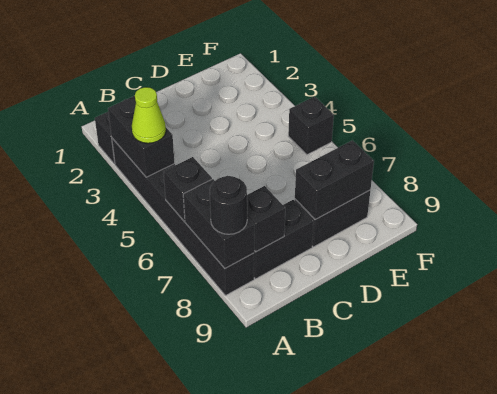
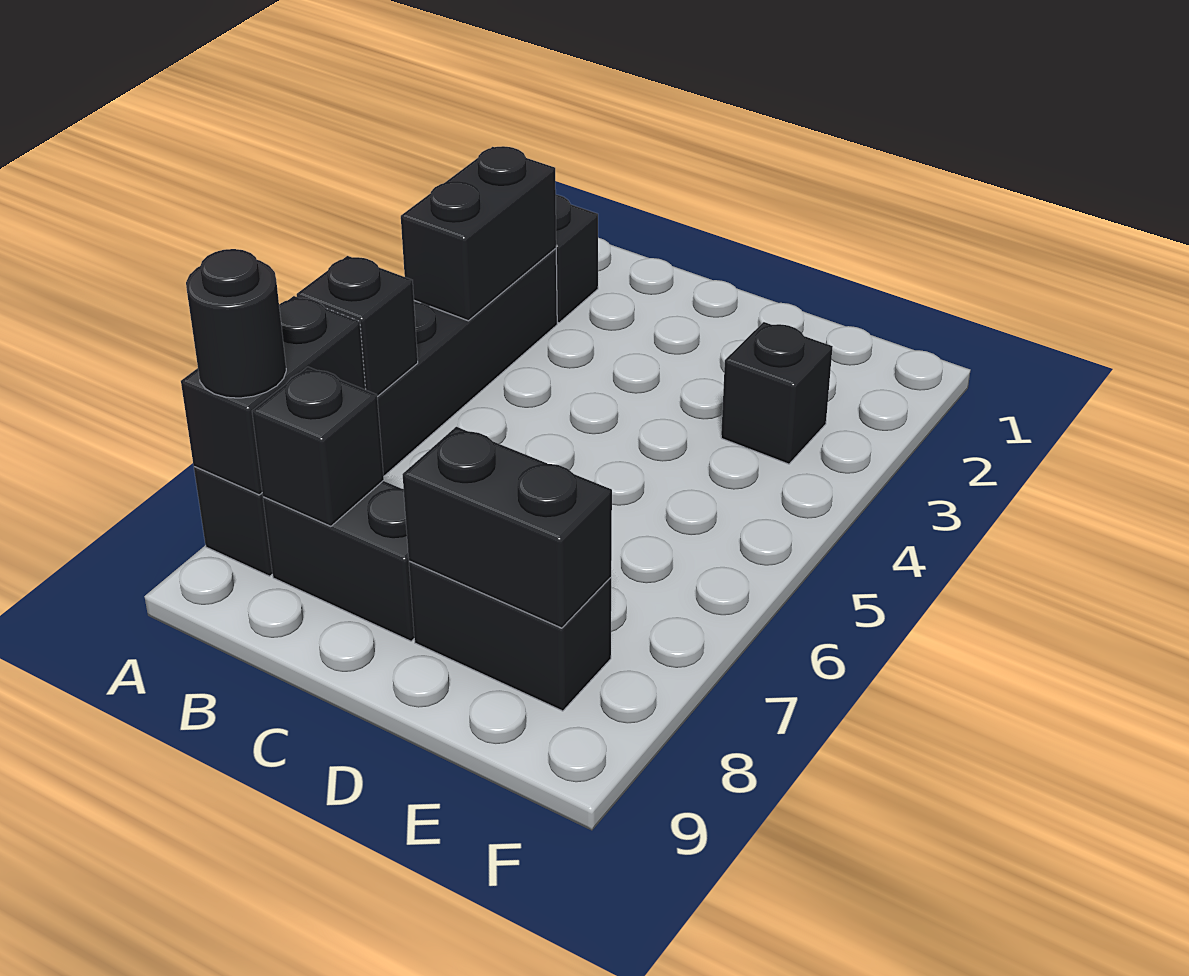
lime cone A4 level 3 -> none
black brick F5 level 1 -> black brick E3 level 1

